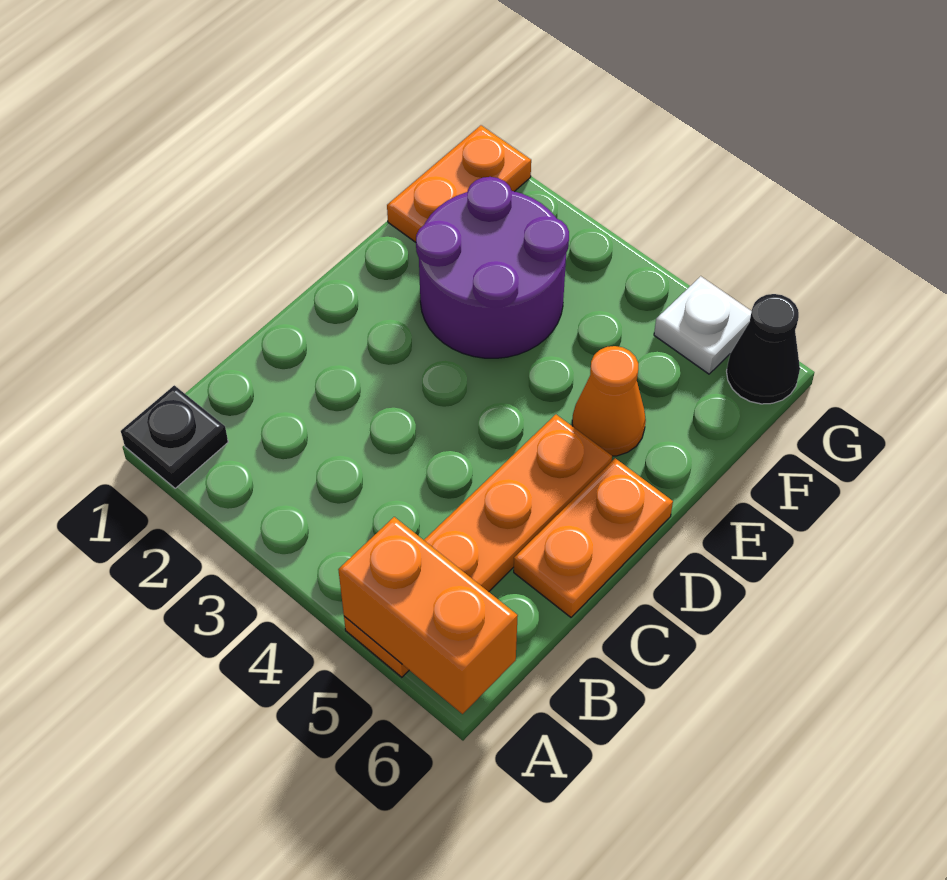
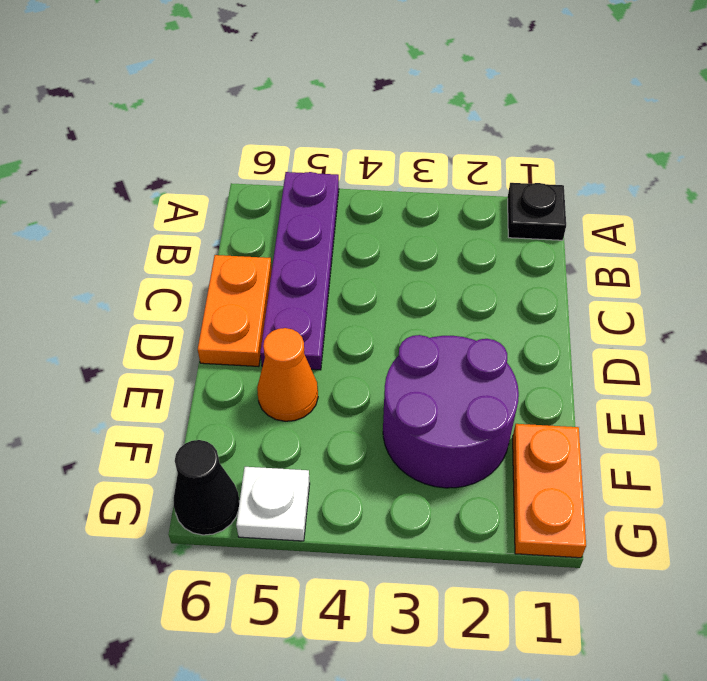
orange plate A5:D5 level 1 -> purple plate A5:D5 level 1
orange brick A5:A6 level 2 -> none

